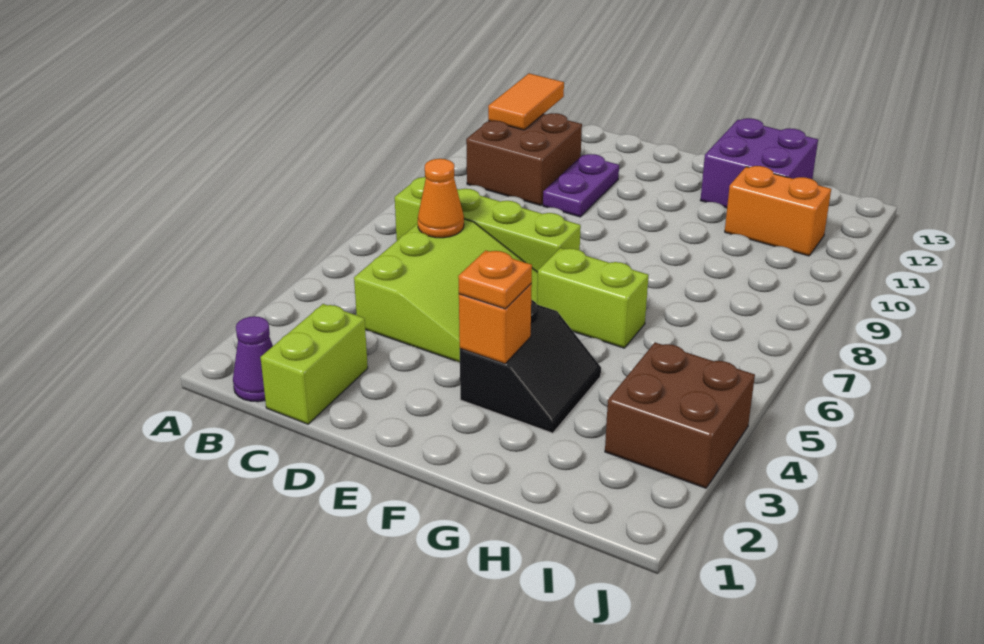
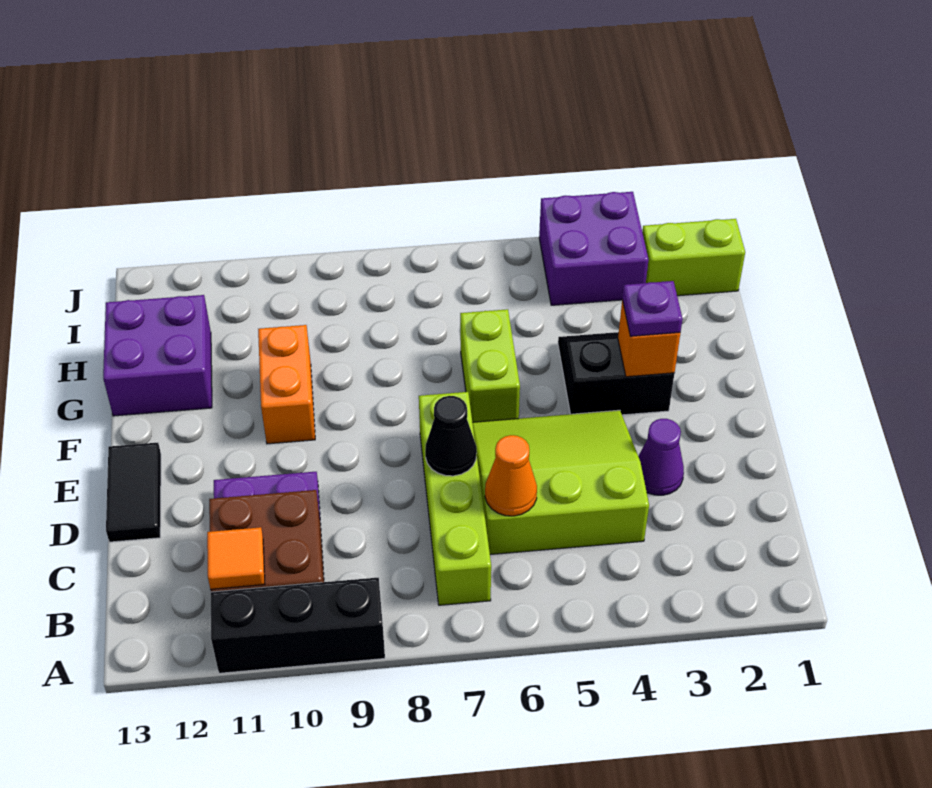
none -> black brick A9:A11 level 1
purple cone B1 level 1 -> purple cone D3 level 1
orange tile B11:B12 level 2 -> orange tile B11 level 2
lime brick C1:C2 level 1 -> lime brick I1:I2 level 1
none -> black cone D7 level 2
none -> black tile D13:E13 level 1
orange plate F3 level 3 -> purple plate F3 level 3
orange brick H11:I11 level 1 -> orange brick F10:G10 level 1
brown brick I3:J4 level 1 -> purple brick I3:J4 level 1

